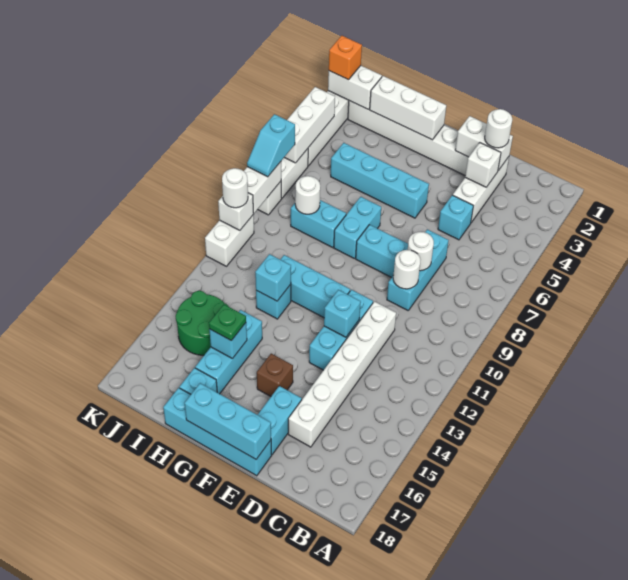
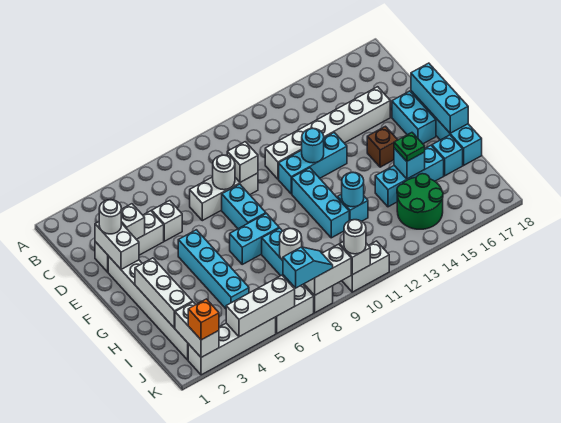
cyan brick D5 level 1 -> white brick D5 level 1
cyan brick D7:D9 level 1 -> white brick D7:D9 level 1
white round brick D9 level 2 -> white brick D9 level 2
cyan brick E12 level 2 -> cyan round brick E12 level 2
cyan brick E16:E17 level 1 -> cyan brick E17:F17 level 1
cyan brick H12 level 2 -> cyan round brick H12 level 2

